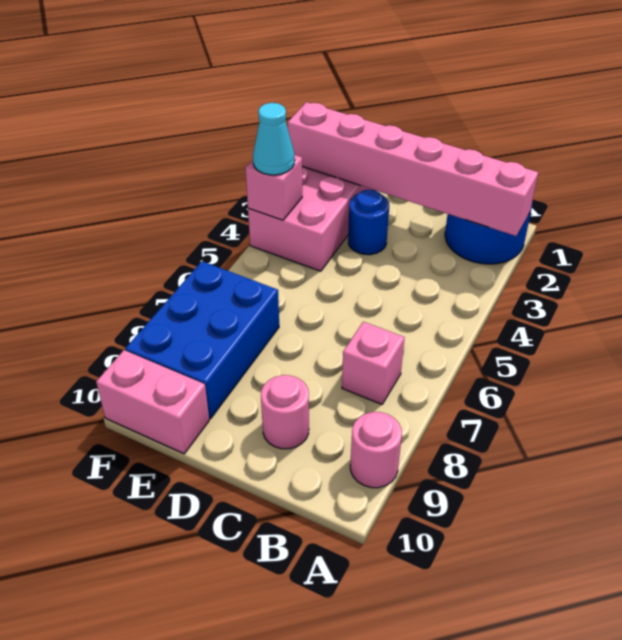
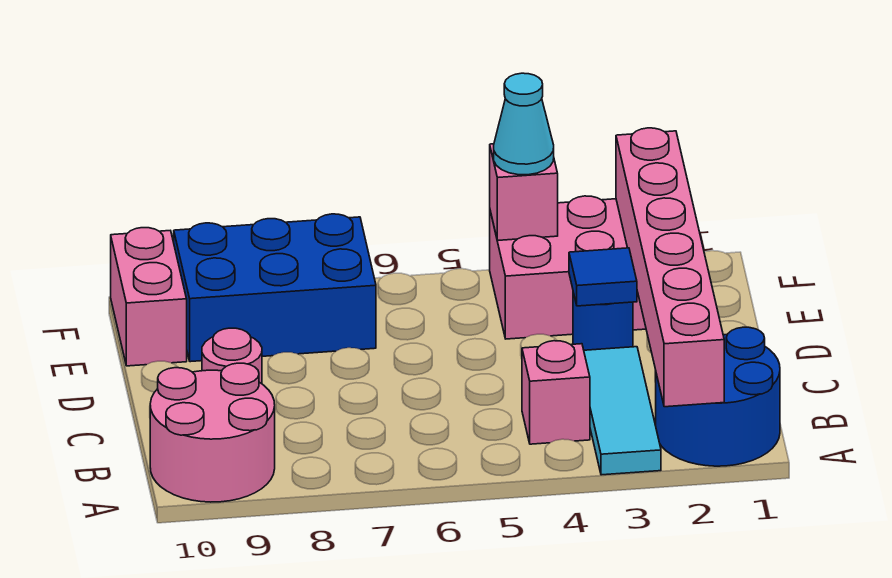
none -> cyan tile A3:C3 level 1
pink round brick A9 level 1 -> pink round brick A9:B10 level 1
pink brick B7 level 1 -> pink brick B4 level 1
none -> blue tile D3 level 2

